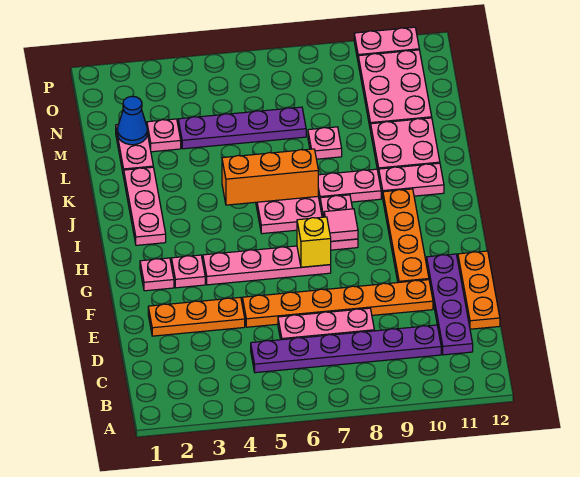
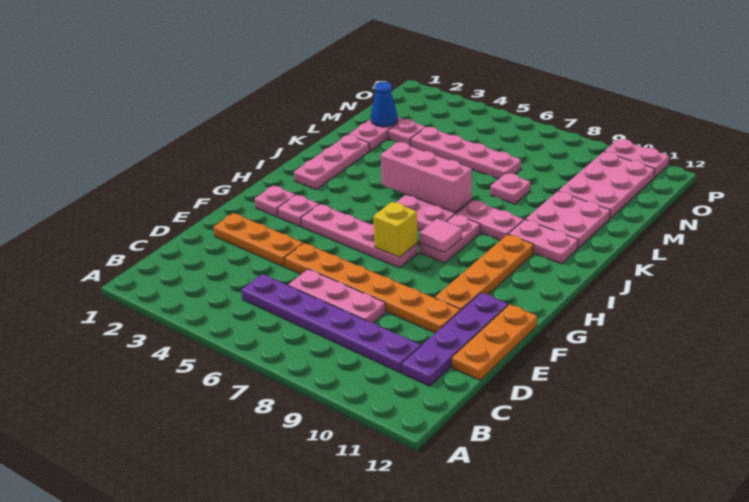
orange brick J5:J7 level 2 -> pink brick J5:J7 level 2
purple plate M4:M7 level 1 -> pink plate M4:M7 level 1

